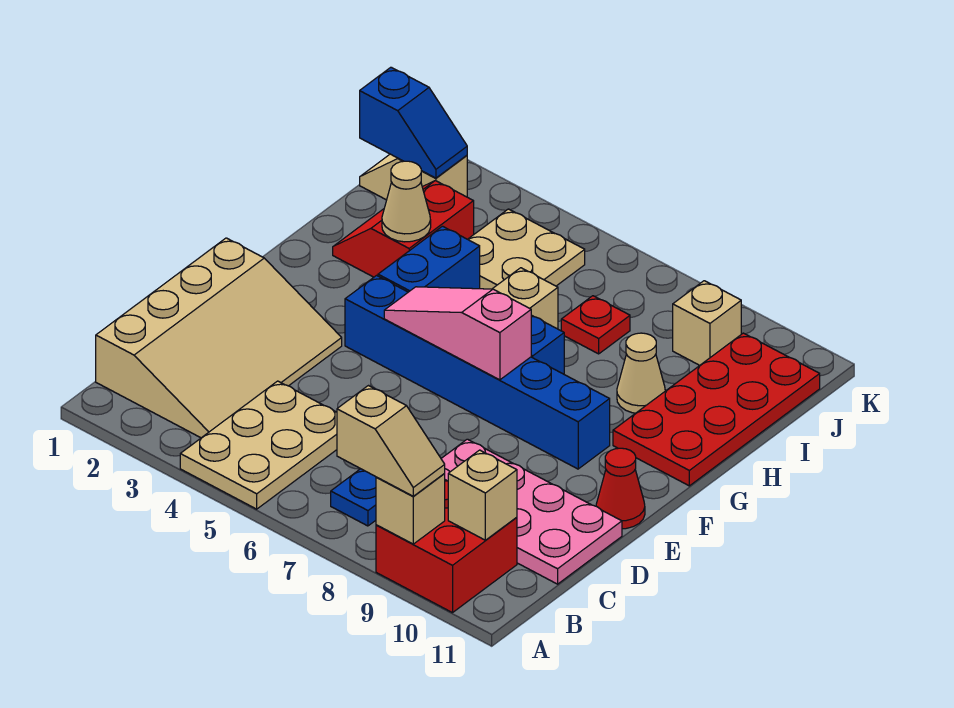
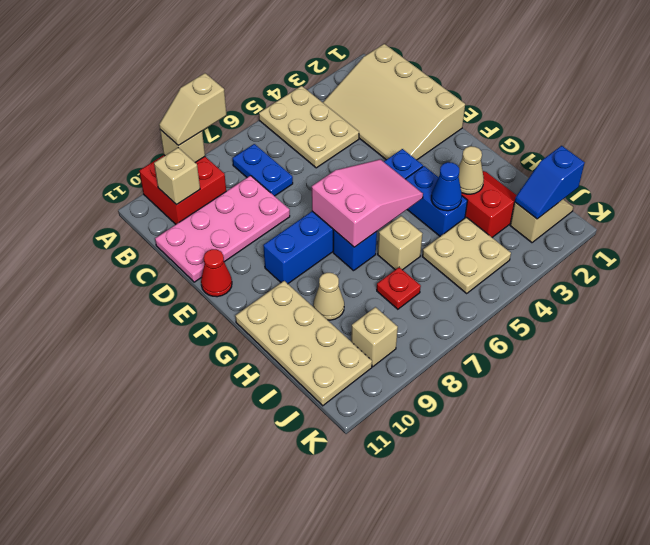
pink slope F5:F7 level 2 top 7 -> pink slope F5:G7 level 2 top 7
red plate G10:J11 level 1 -> tan plate G10:J11 level 1
none -> blue cone H4 level 2

